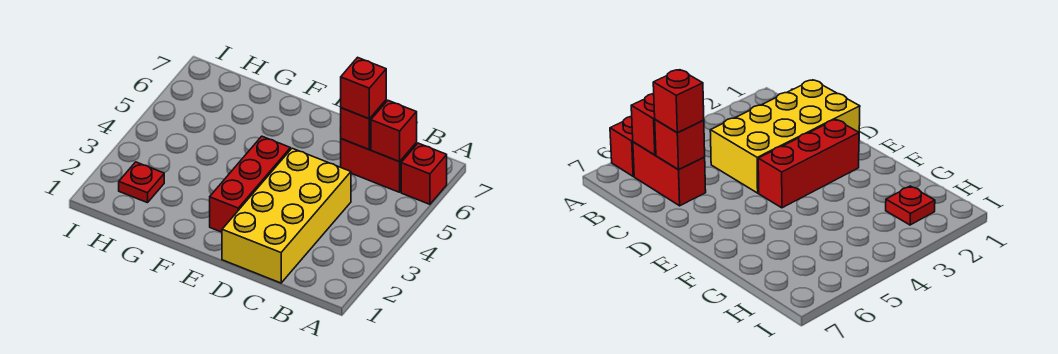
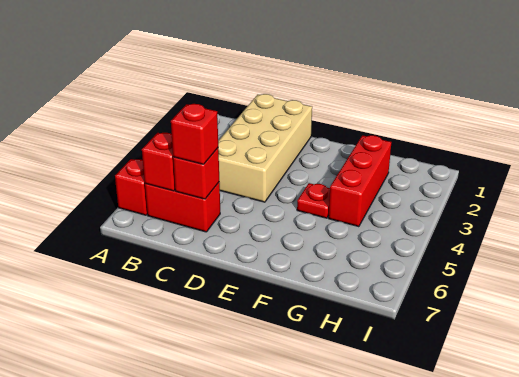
yellow brick C1:D4 level 1 -> tan brick C1:D4 level 1
red brick E2:E4 level 1 -> red brick G2:G4 level 1
red plate H2 level 1 -> red plate F4 level 1

